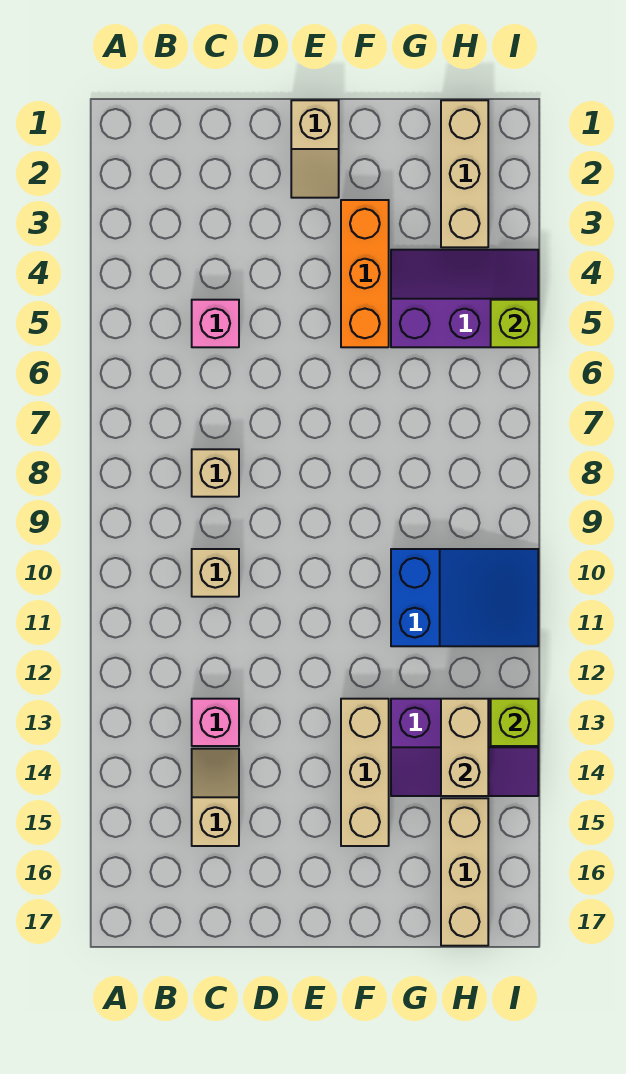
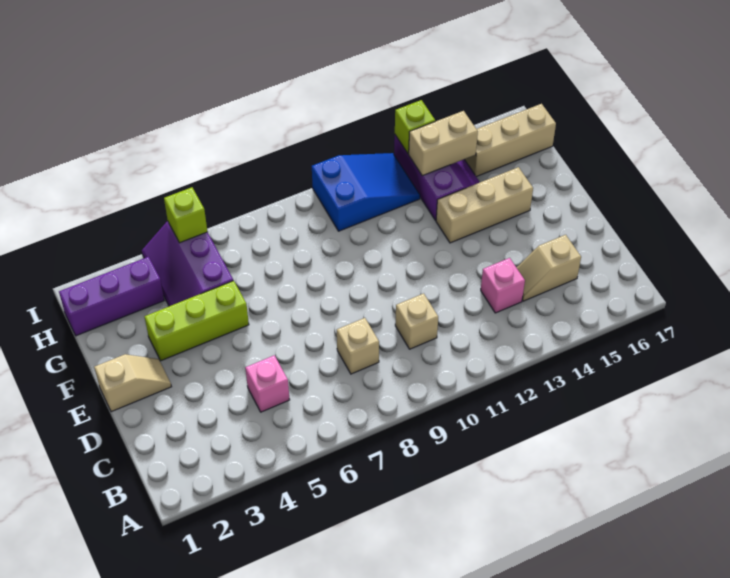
orange brick F3:F5 level 1 -> lime brick F3:F5 level 1
blue slope G10:I11 level 1 top G -> blue slope H10:I12 level 1 top 10
tan brick H1:H3 level 1 -> purple brick H1:H3 level 1

